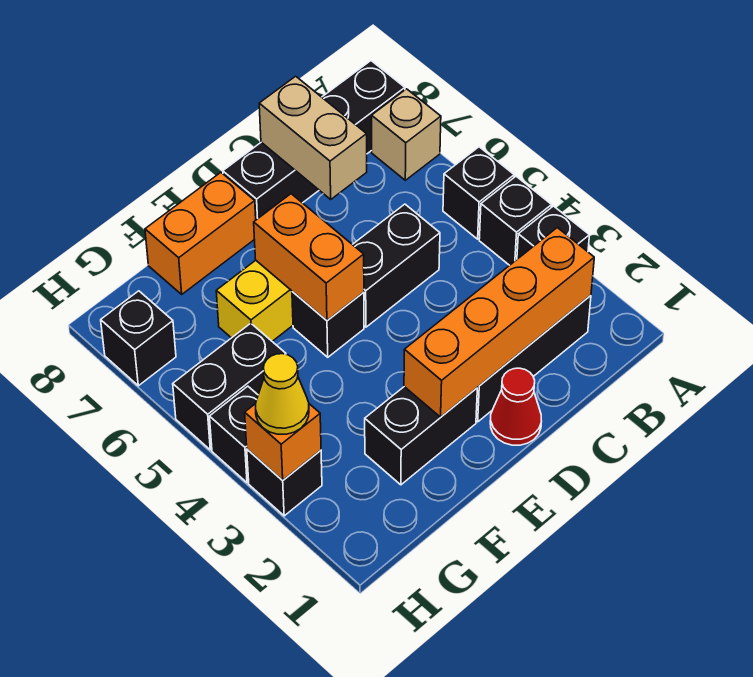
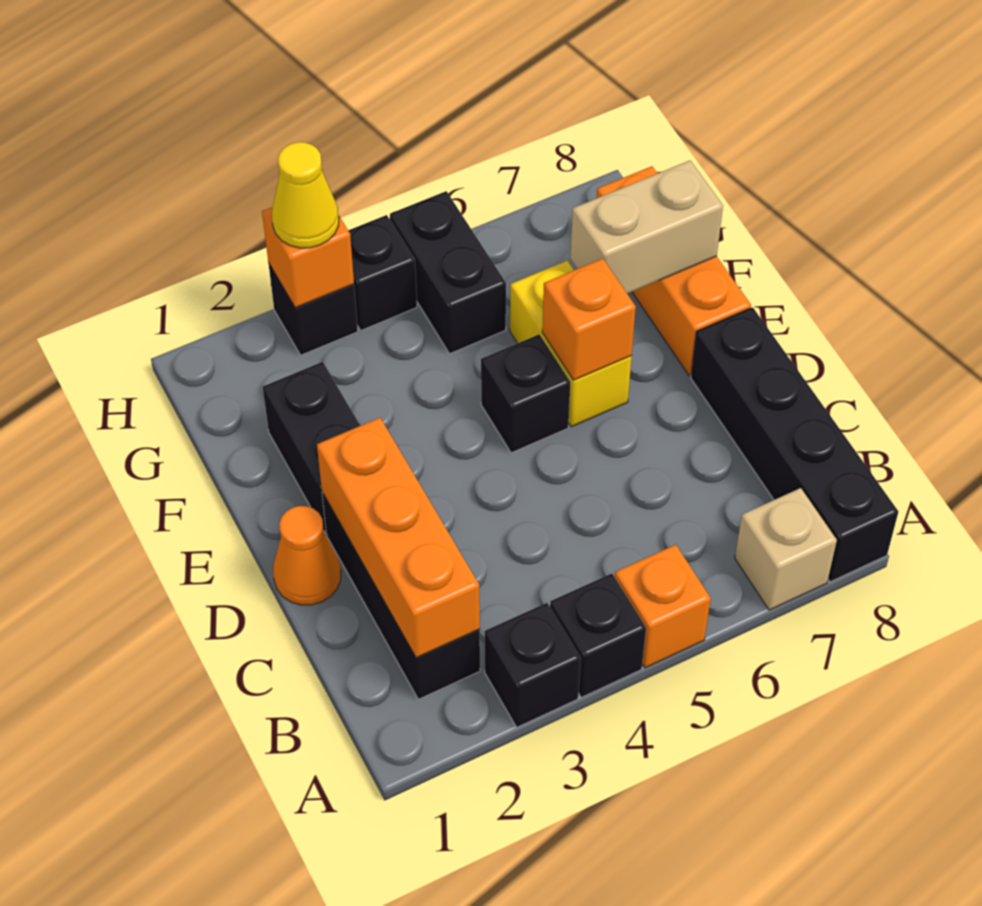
black brick A5 level 1 -> orange brick A5 level 1
orange brick B2:E2 level 2 -> orange brick B2:D2 level 2
black brick C5:D5 level 1 -> none
tan brick C7:C8 level 2 -> tan brick F7:F8 level 2
red cone D1 level 1 -> orange cone D1 level 1
orange brick E5:E6 level 2 -> orange brick E6 level 2
orange brick E8:F8 level 1 -> orange brick E8:G8 level 1
black brick H7 level 1 -> none

